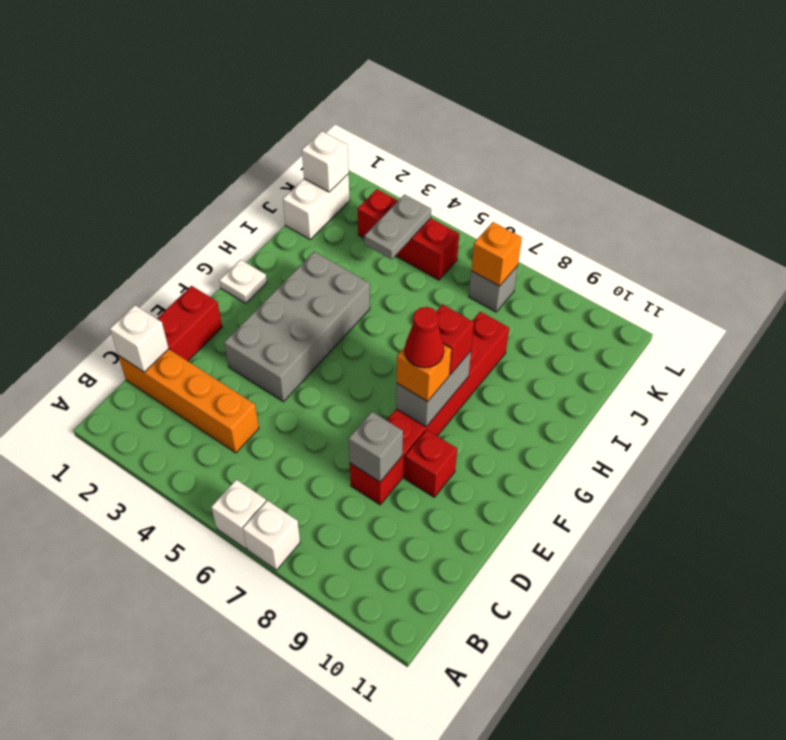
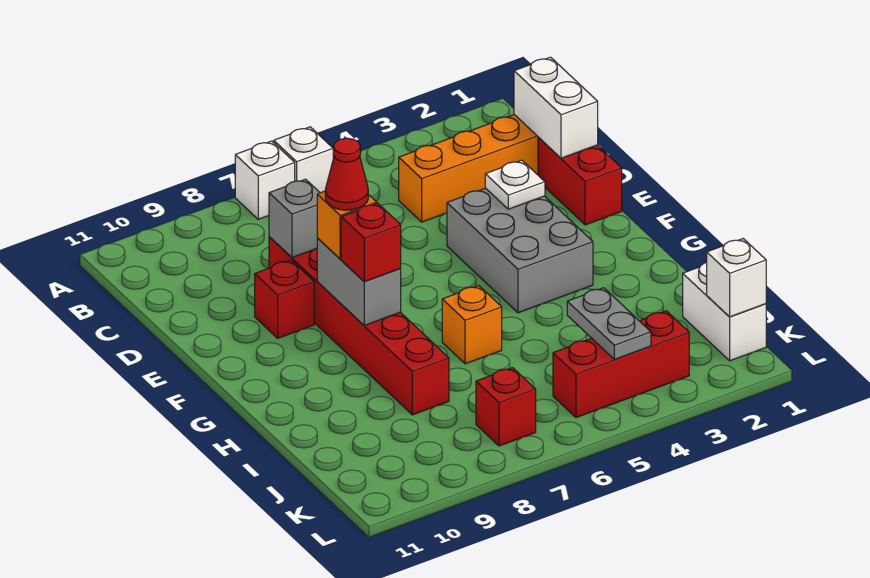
white brick C1 level 2 -> white brick C1:D1 level 2
grey brick E3:H4 level 1 -> grey brick E3:G4 level 1
white plate G1 level 1 -> white plate E3 level 2
grey brick K7 level 1 -> red brick K7 level 1
orange brick K7 level 2 -> orange brick H6 level 1

